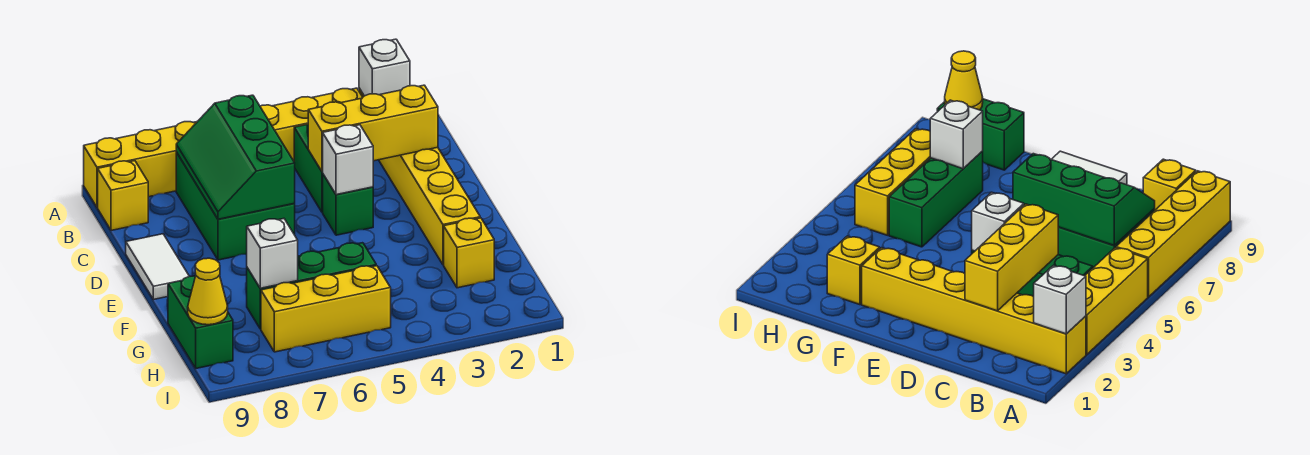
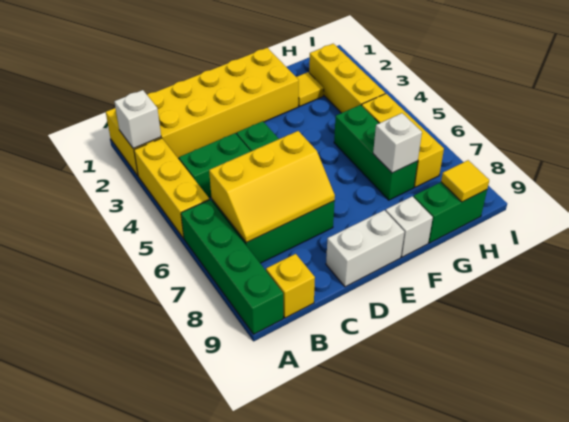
yellow brick A2:F2 level 1 -> yellow brick A1:F2 level 1
yellow brick A6:A9 level 1 -> green brick A6:A9 level 1
green slope B6:D7 level 2 top 6 -> yellow slope B6:D7 level 2 top 6
yellow brick C2:C4 level 2 -> yellow brick H2:H4 level 1
white brick D4 level 2 -> white brick F9 level 1
white tile D9:E9 level 1 -> white brick D9:E9 level 1
yellow brick G2 level 1 -> yellow tile G2 level 1
yellow cone H9 level 2 -> yellow tile H9 level 2

